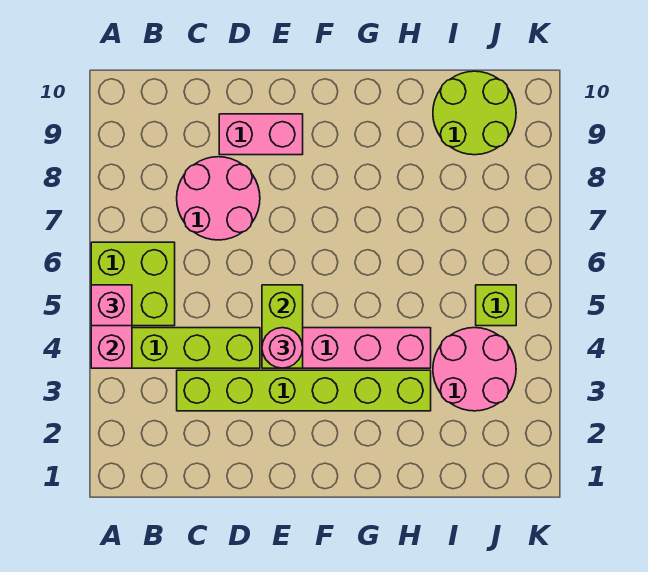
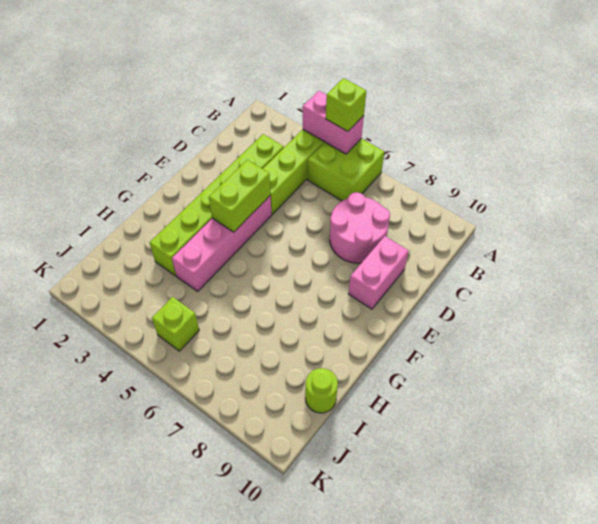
pink brick A5 level 3 -> lime brick A5 level 3
lime brick E4:E5 level 2 -> lime brick E4:F4 level 2
pink round brick E4 level 3 -> none
pink round brick I3:J4 level 1 -> none
lime round brick I9:J10 level 1 -> lime round brick I10 level 1

